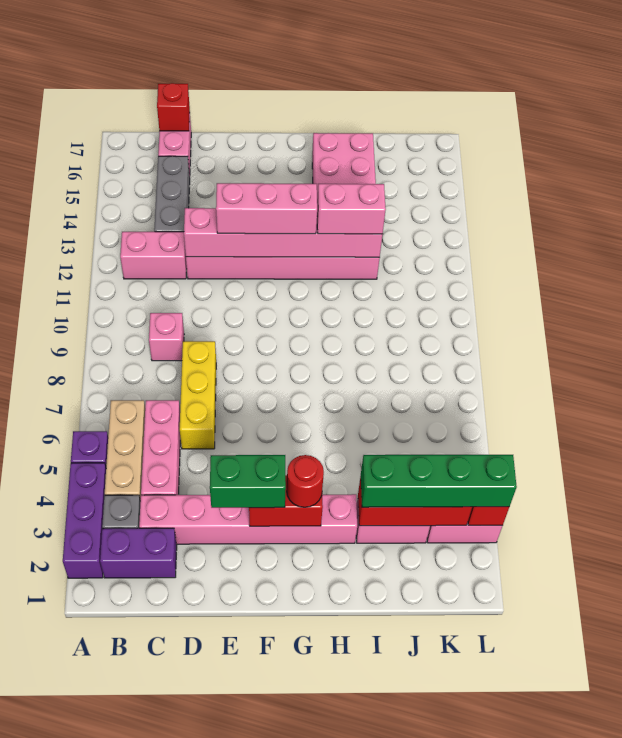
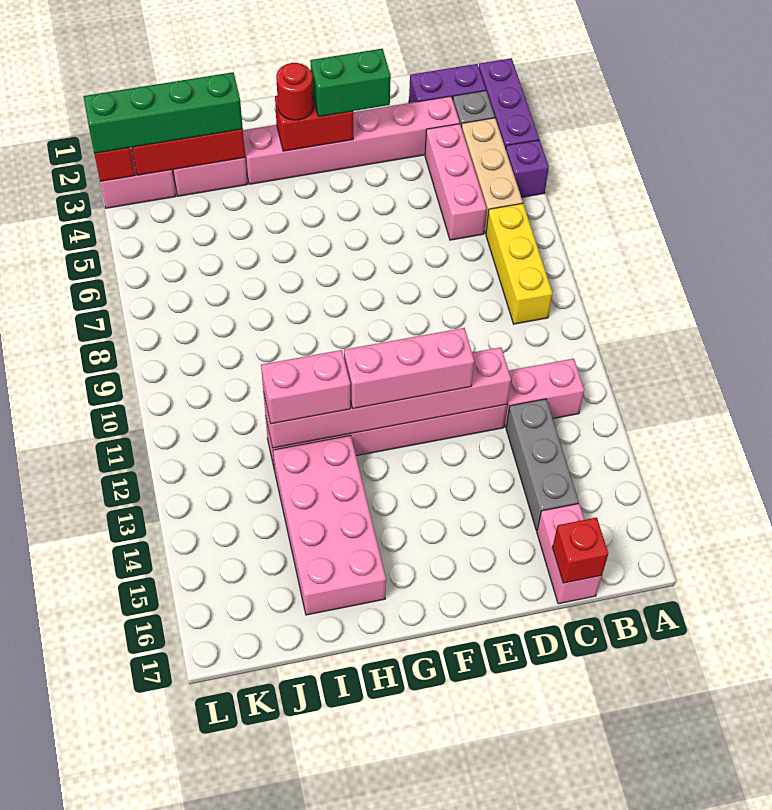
pink brick C9 level 1 -> none
yellow brick D6:D8 level 1 -> yellow brick B7:B9 level 1

